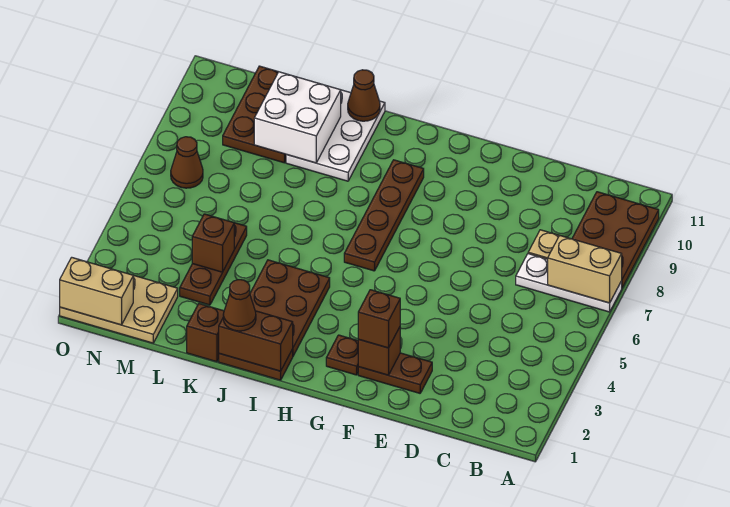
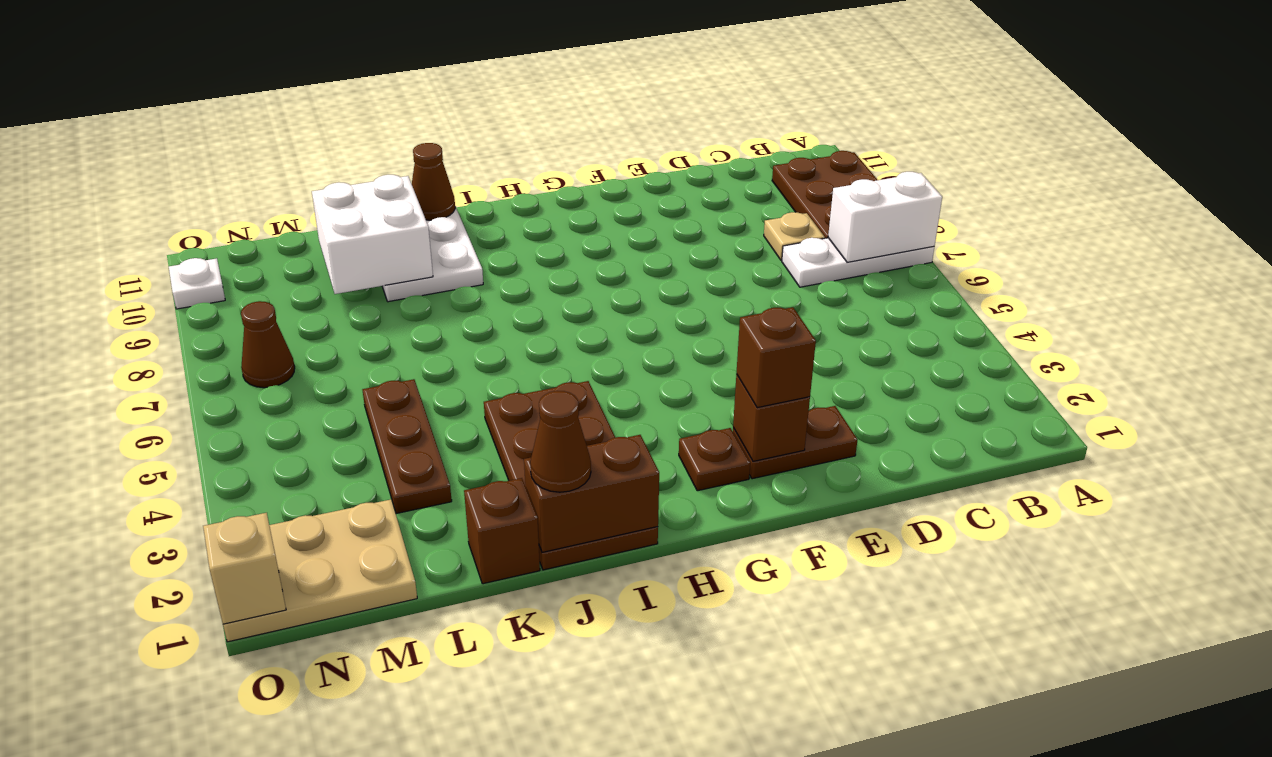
tan brick A7:B7 level 2 -> white brick A7:B7 level 2
brown plate H6:H9 level 1 -> none
brown brick L4 level 2 -> none
brown plate L9:M11 level 1 -> none
tan brick N1:O1 level 2 -> tan brick O1 level 2
none -> white plate O10 level 1

